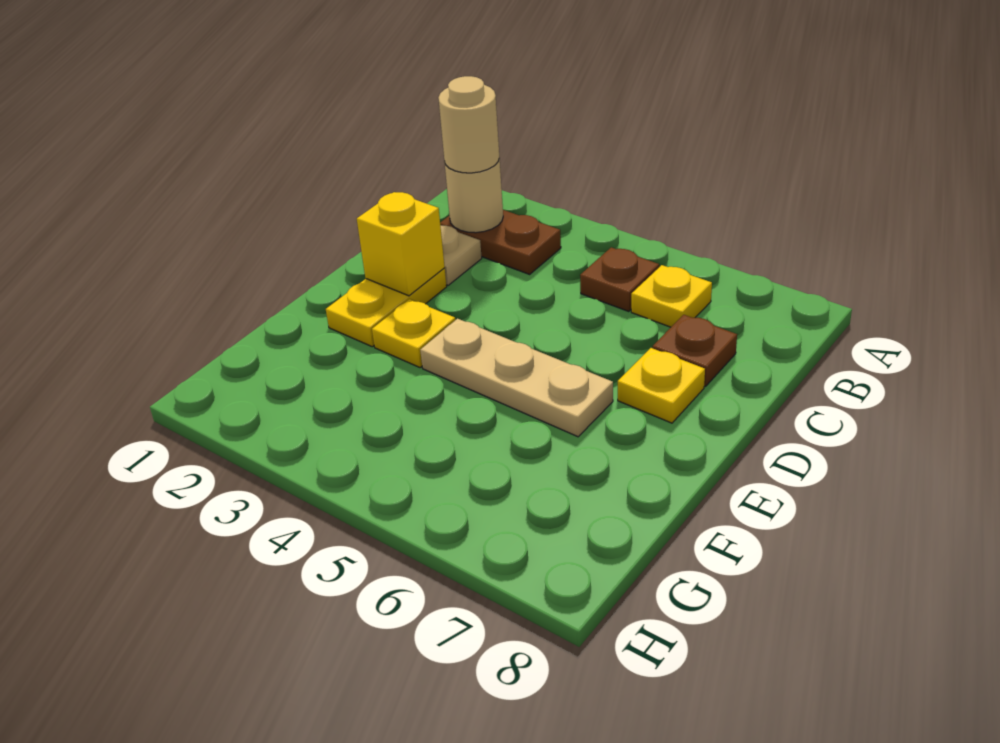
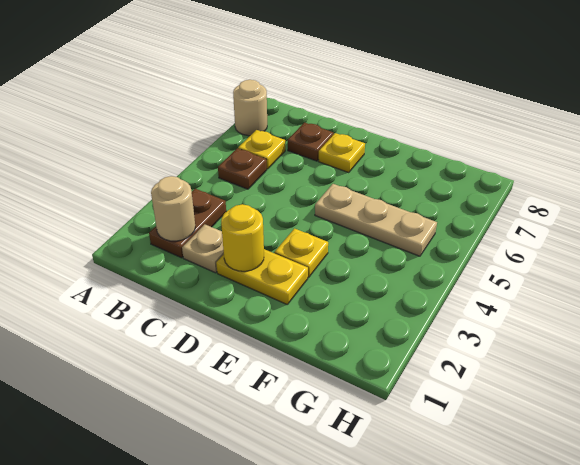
tan round brick B2 level 3 -> tan round brick A7 level 1
yellow brick D2 level 2 -> yellow round brick D2 level 2
tan plate E4:E6 level 1 -> tan plate E5:G5 level 1

